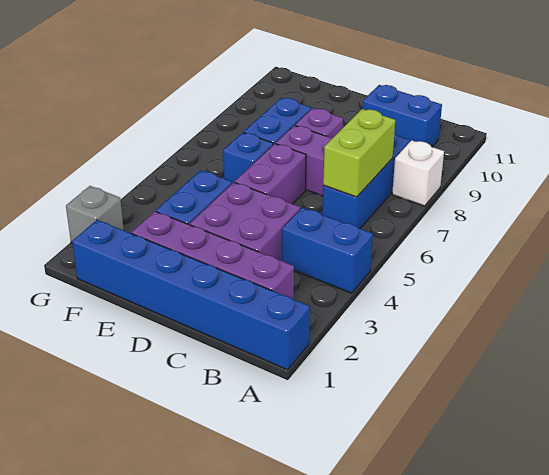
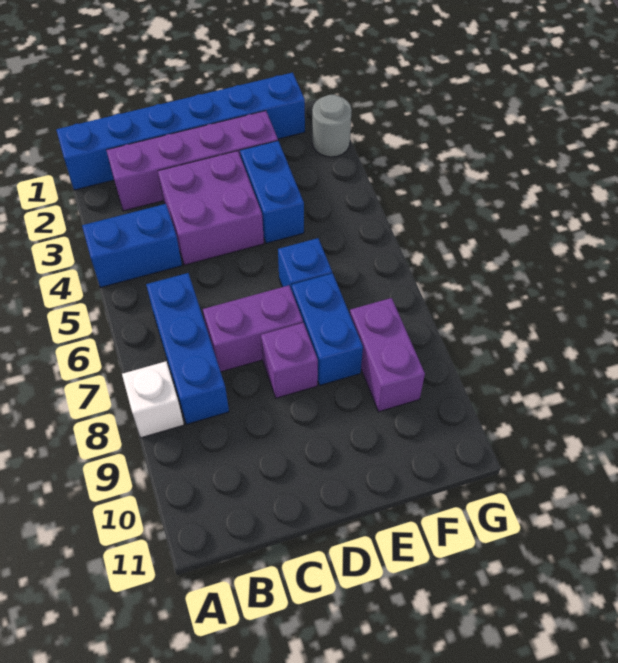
lime brick B6:B7 level 2 -> none
blue brick B10:C10 level 1 -> none
purple brick D5:D6 level 1 -> purple brick F8:F9 level 1
grey brick G2 level 1 -> grey round brick G2 level 1

